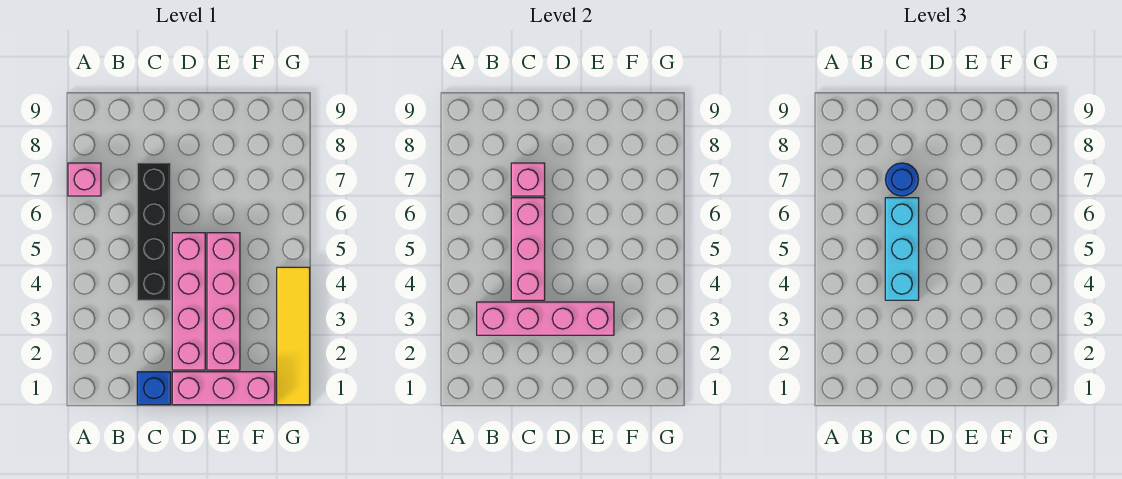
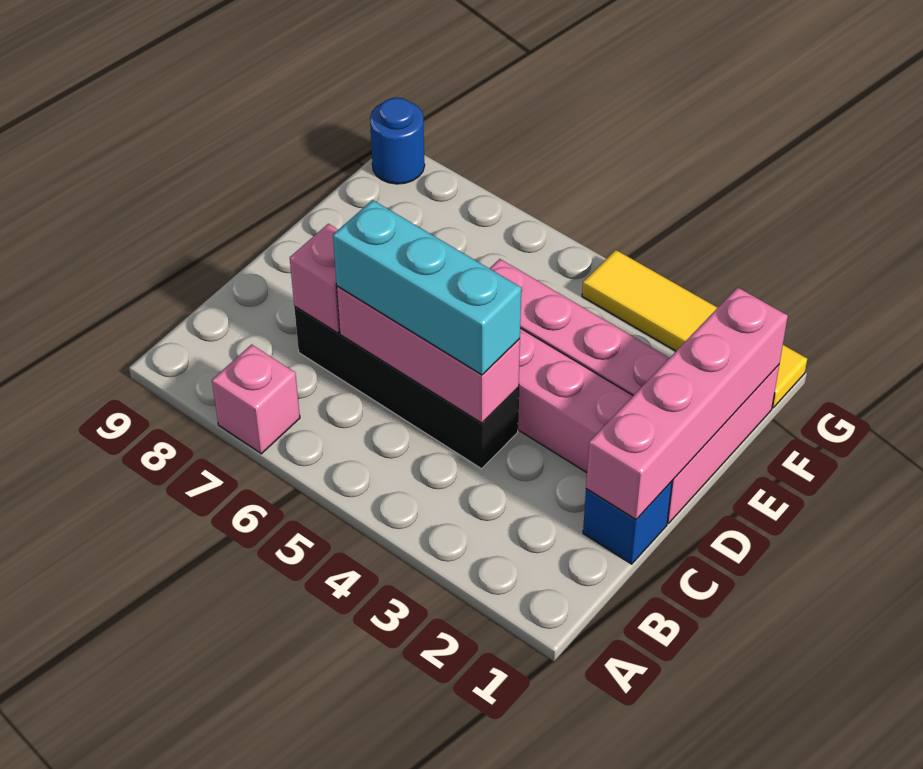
pink brick B3:E3 level 2 -> pink brick C1:F1 level 2
blue round brick C7 level 3 -> blue round brick G9 level 1

